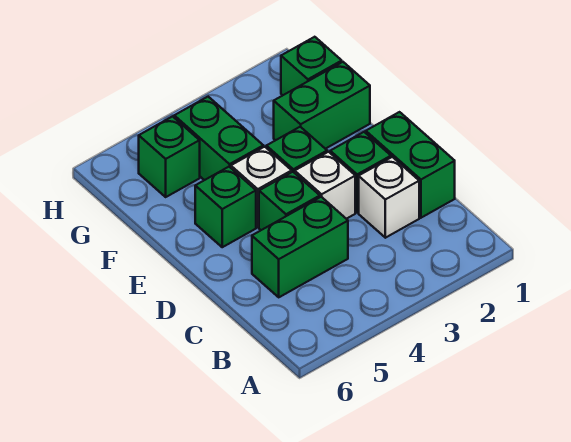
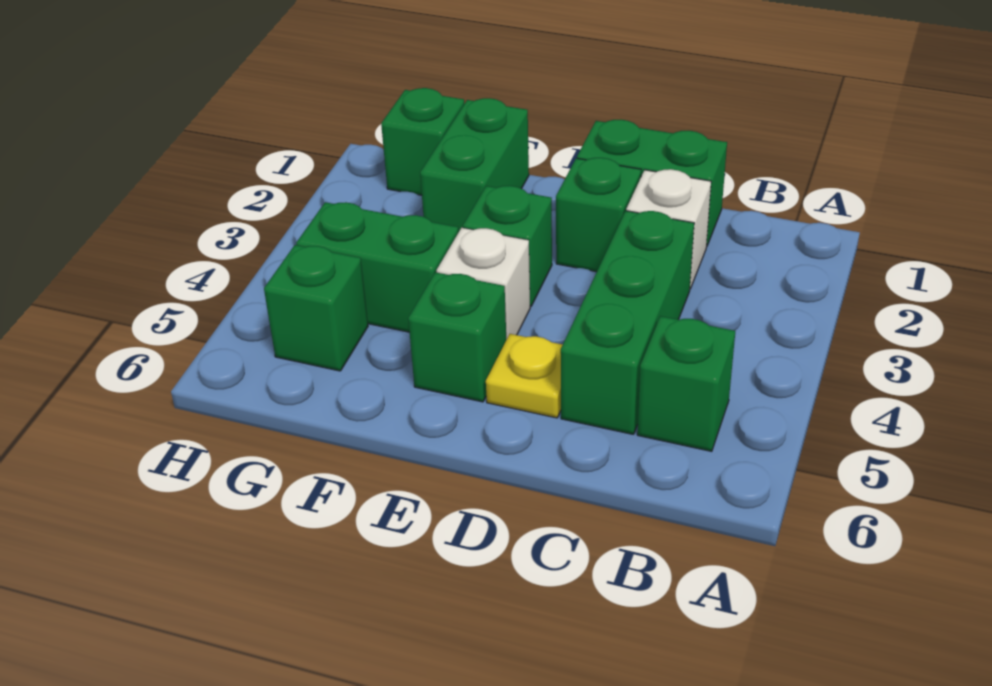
green brick C4:C5 level 1 -> green brick C3:C5 level 1
white brick D3 level 1 -> none
green brick D4 level 1 -> green brick B5 level 1
none -> yellow plate D5 level 1

